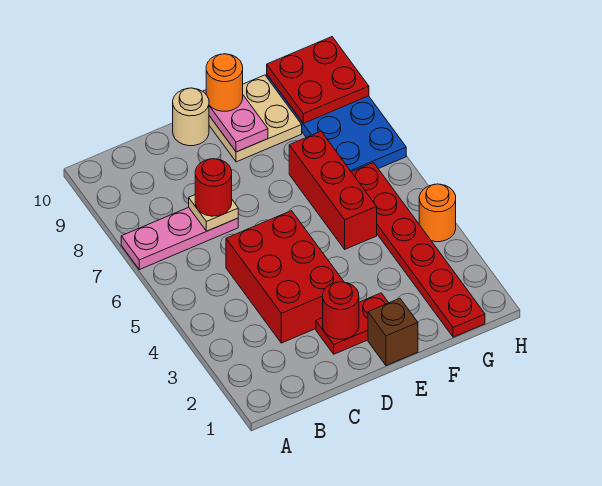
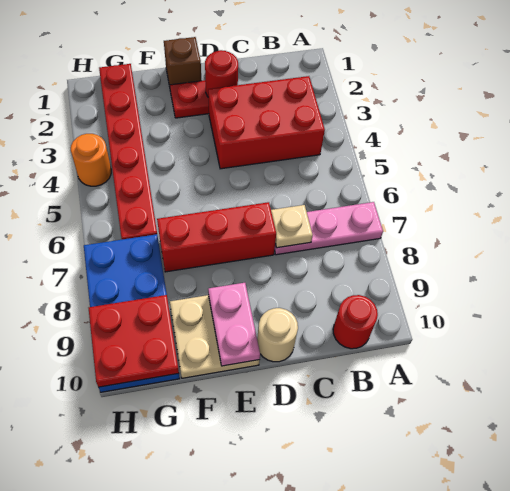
red brick C3:D5 level 1 -> red brick B3:D4 level 1
red round brick C7 level 3 -> red round brick B10 level 1
orange round brick E10 level 3 -> none
red brick F5:F7 level 1 -> red brick D7:F7 level 1

